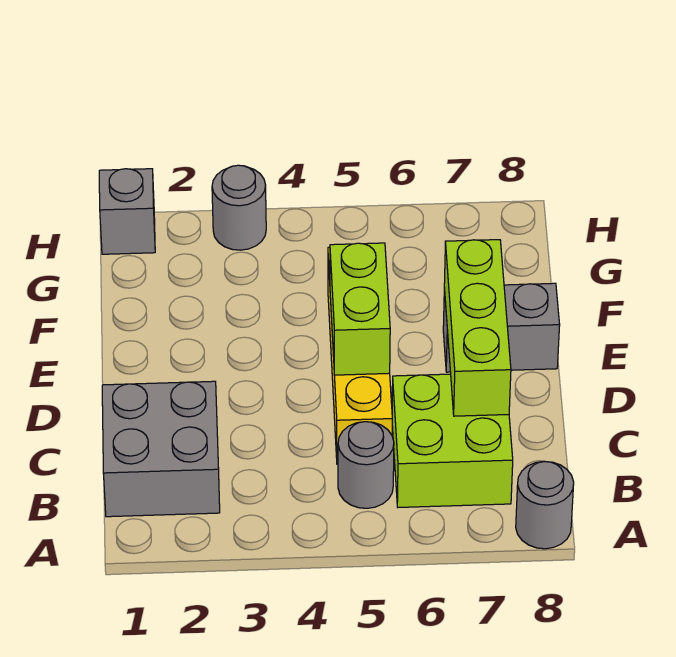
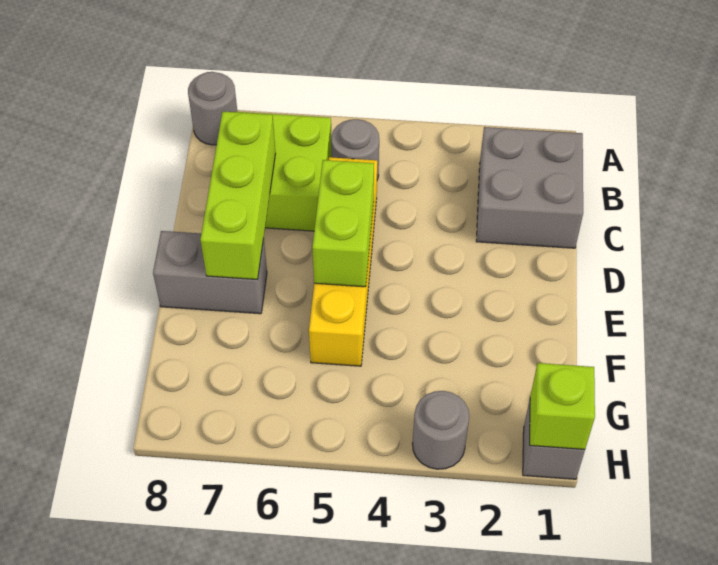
none -> lime brick H1 level 2

